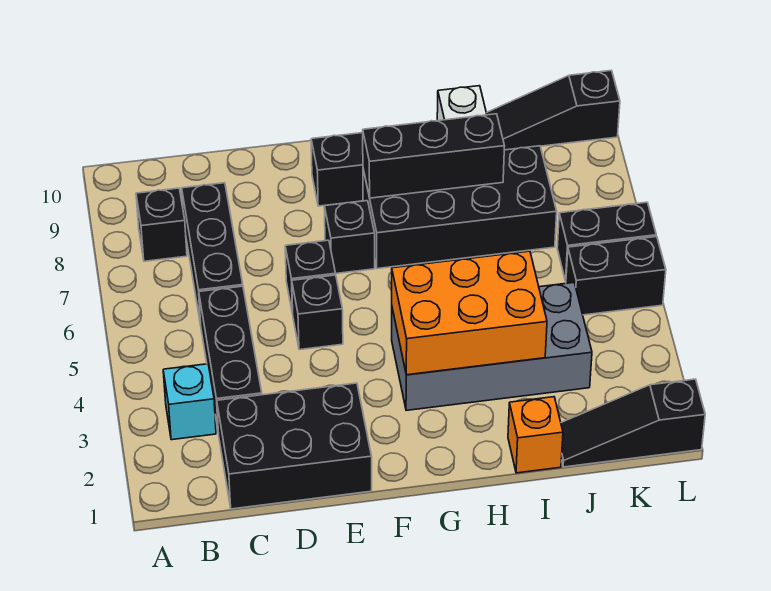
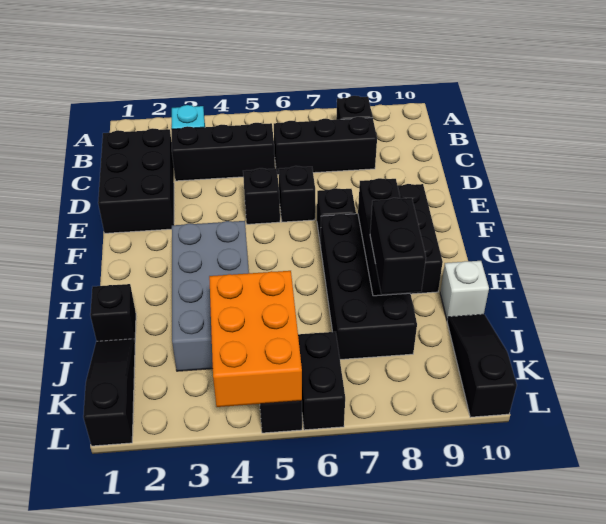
orange brick G3:I4 level 2 -> orange brick J4:L5 level 2
orange brick I1 level 1 -> black brick I1 level 1
none -> black brick I8:J8 level 3

